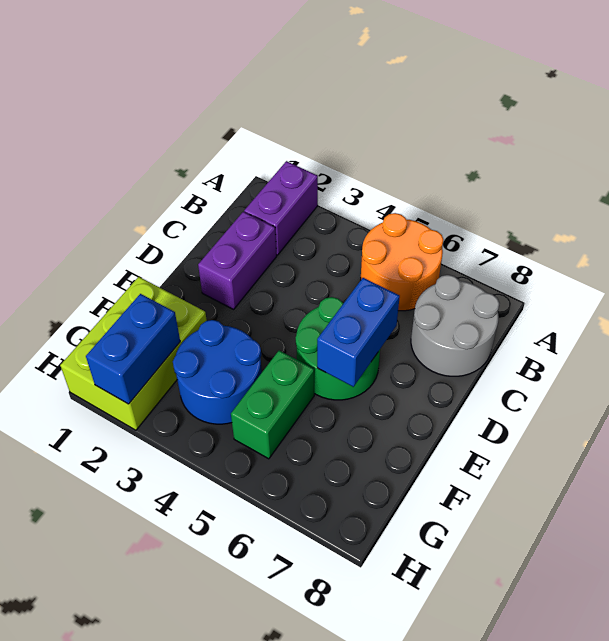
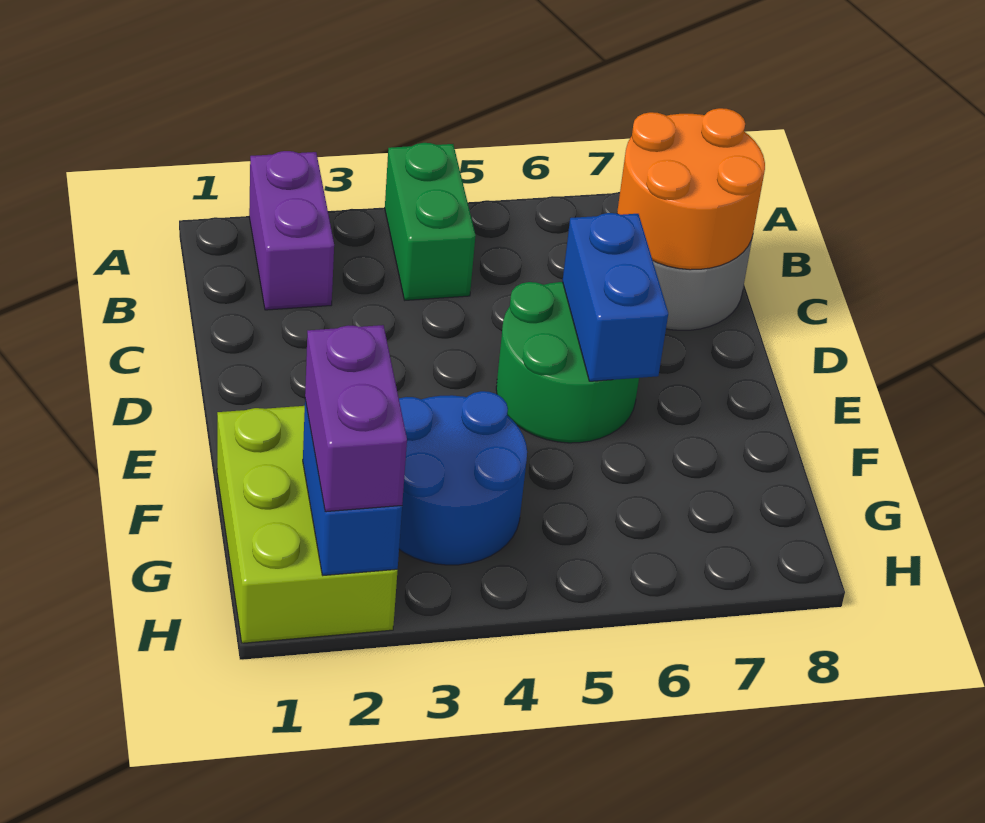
orange round brick A5:B6 level 1 -> orange round brick B7:C8 level 2
purple brick C2:D2 level 1 -> purple brick G2:H2 level 3
green brick F5:G5 level 1 -> green brick A4:B4 level 1

